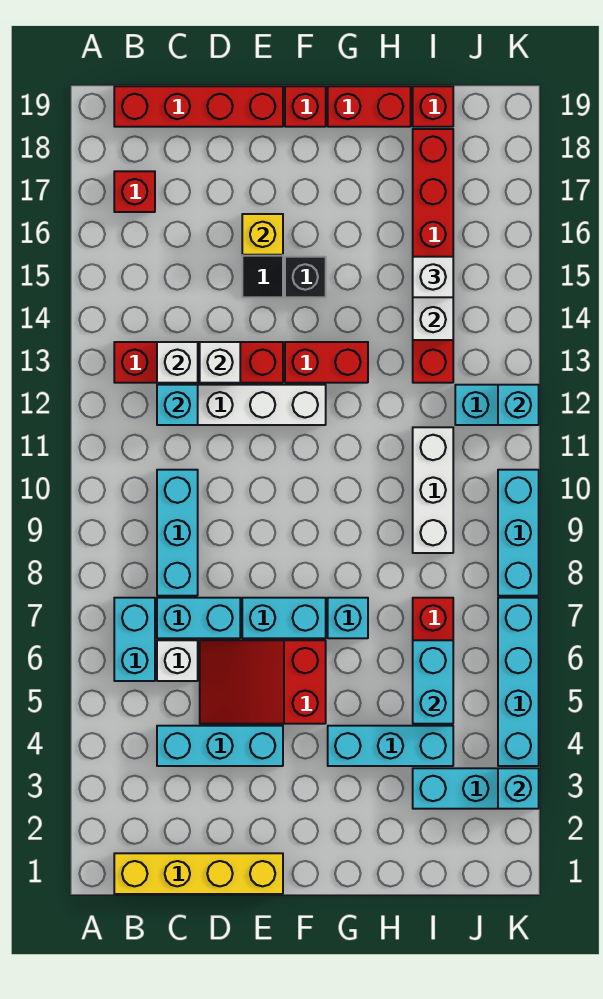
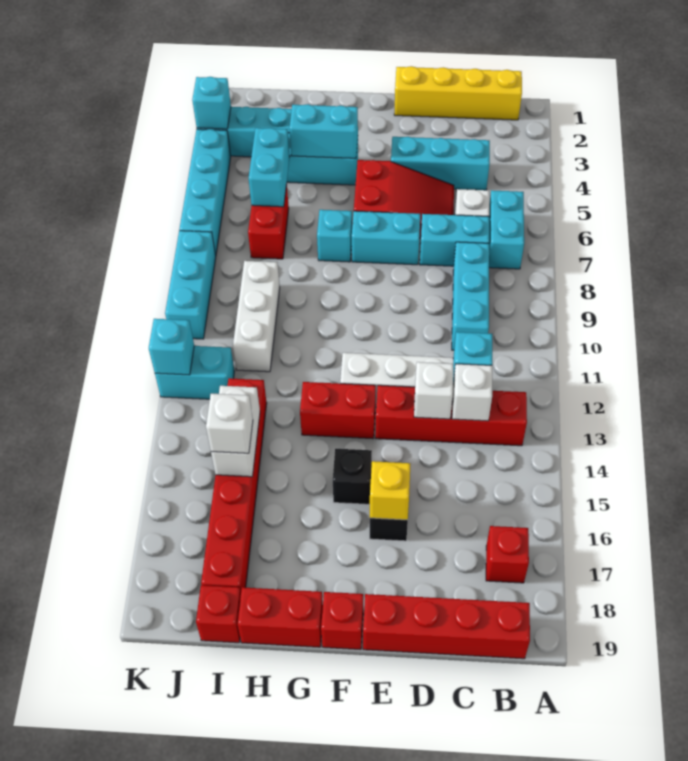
none -> cyan brick G4:H4 level 2

